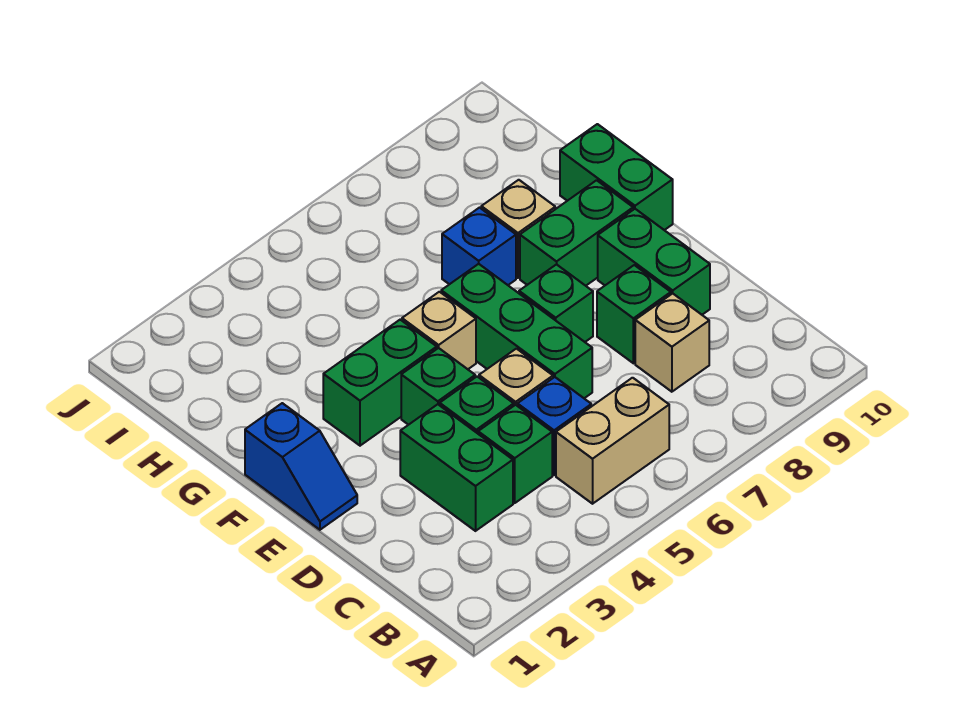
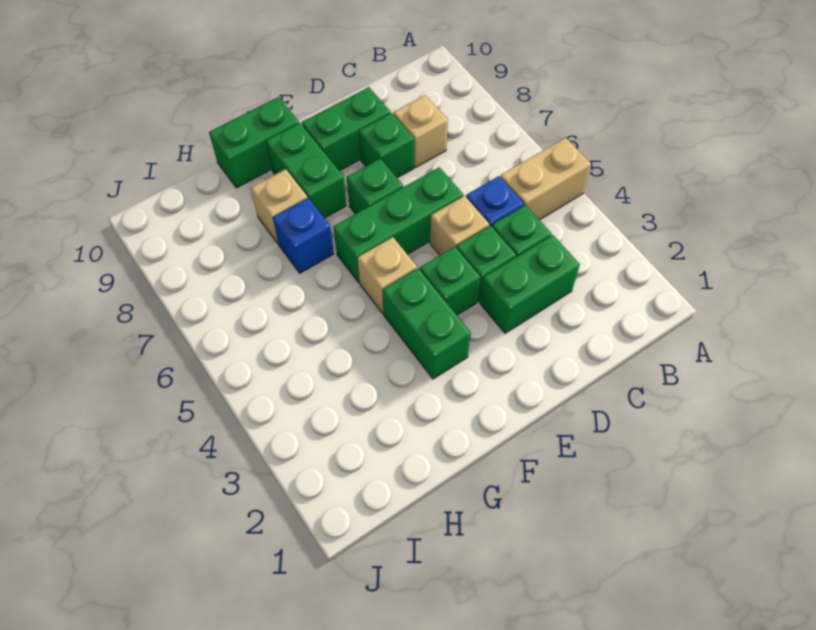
tan brick B5:B6 level 1 -> tan brick A5:B5 level 1
blue slope E1:F1 level 1 top F -> none

